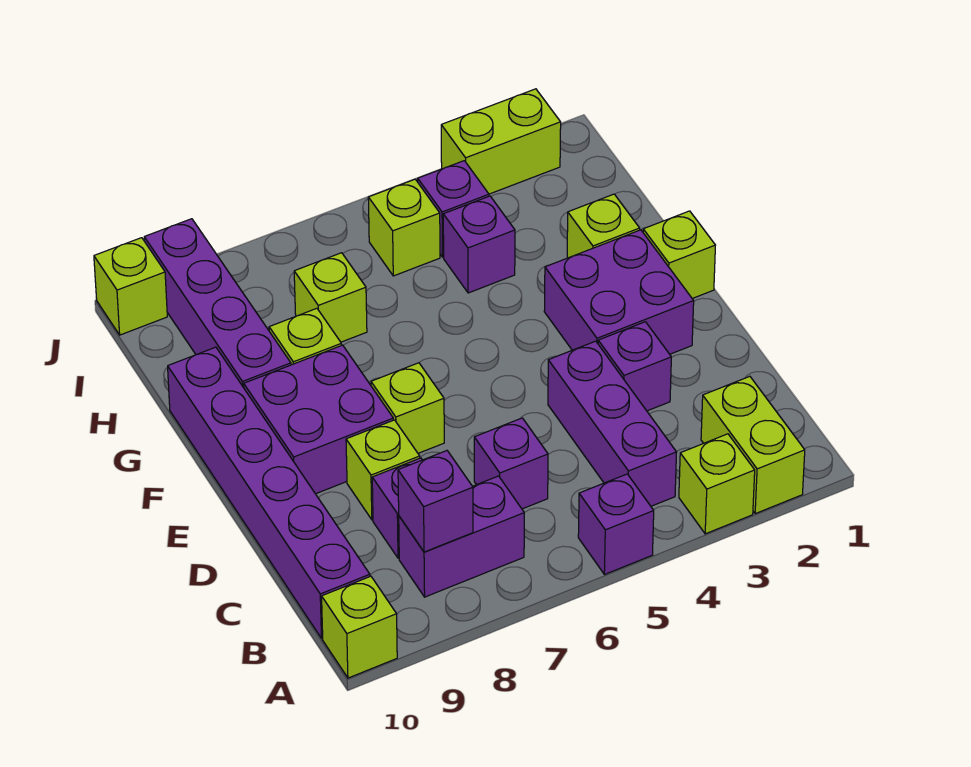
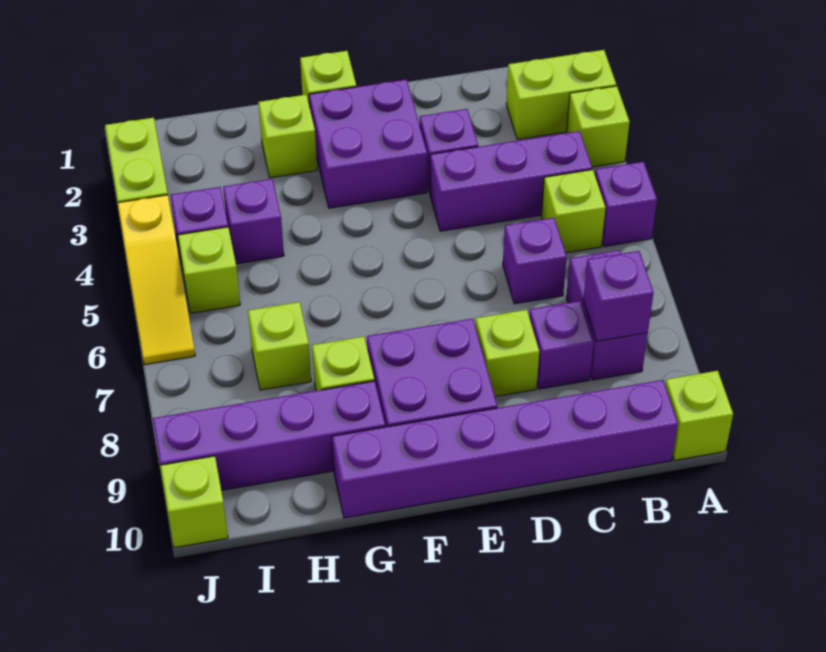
lime brick E7 level 1 -> lime brick B5 level 1
none -> yellow slope J4:J6 level 1 top 4

